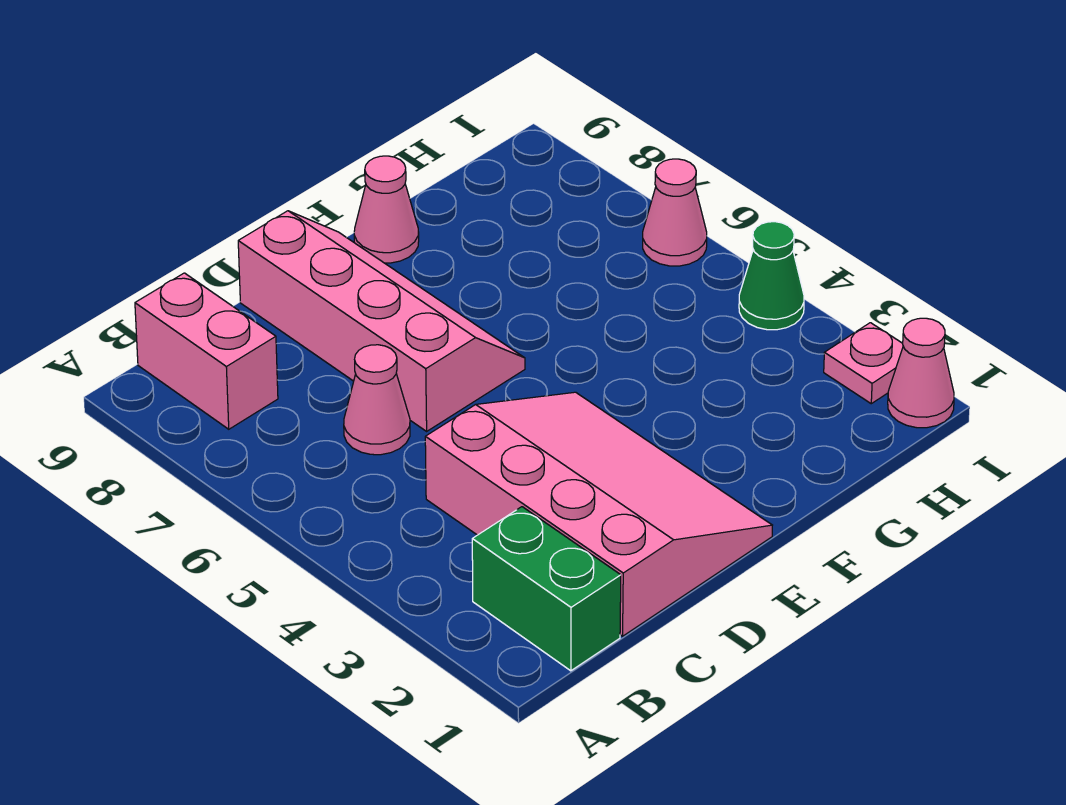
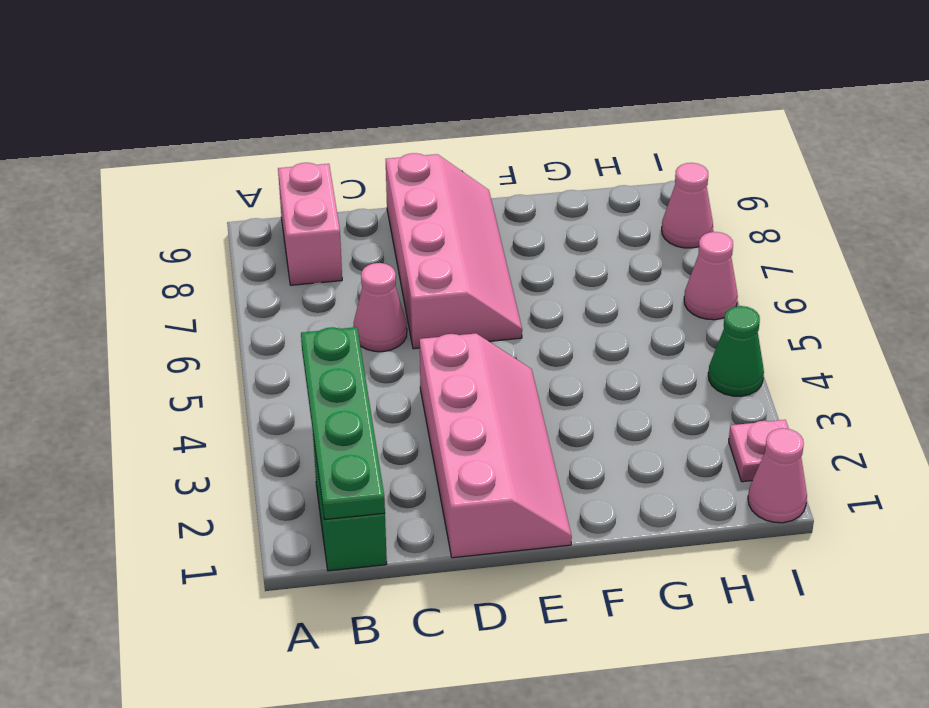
none -> green plate B1:B4 level 2
pink slope C1:E4 level 1 top C -> pink slope D1:E4 level 1 top D
pink cone F9 level 1 -> pink cone I8 level 1

